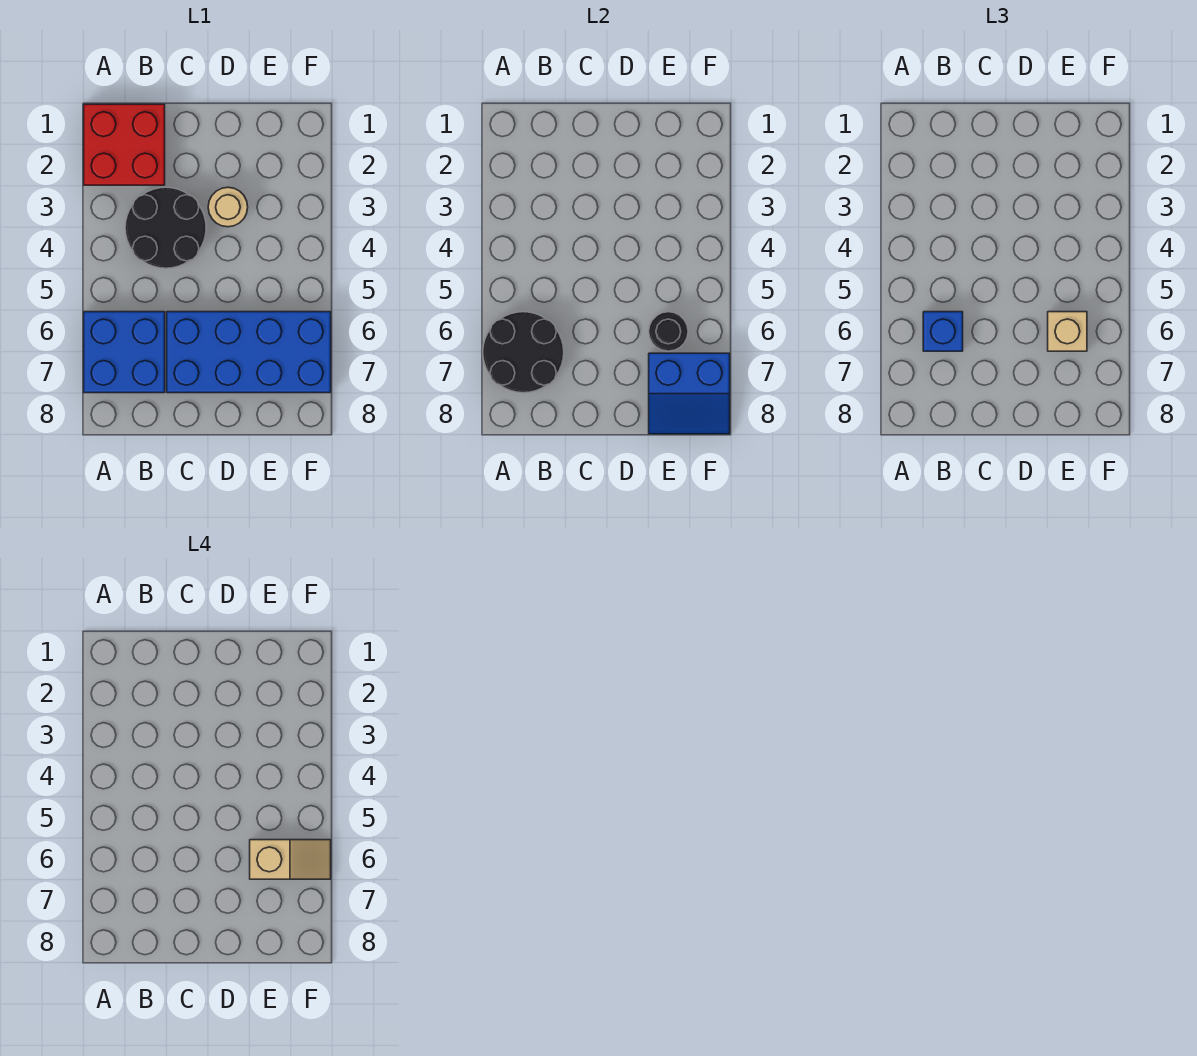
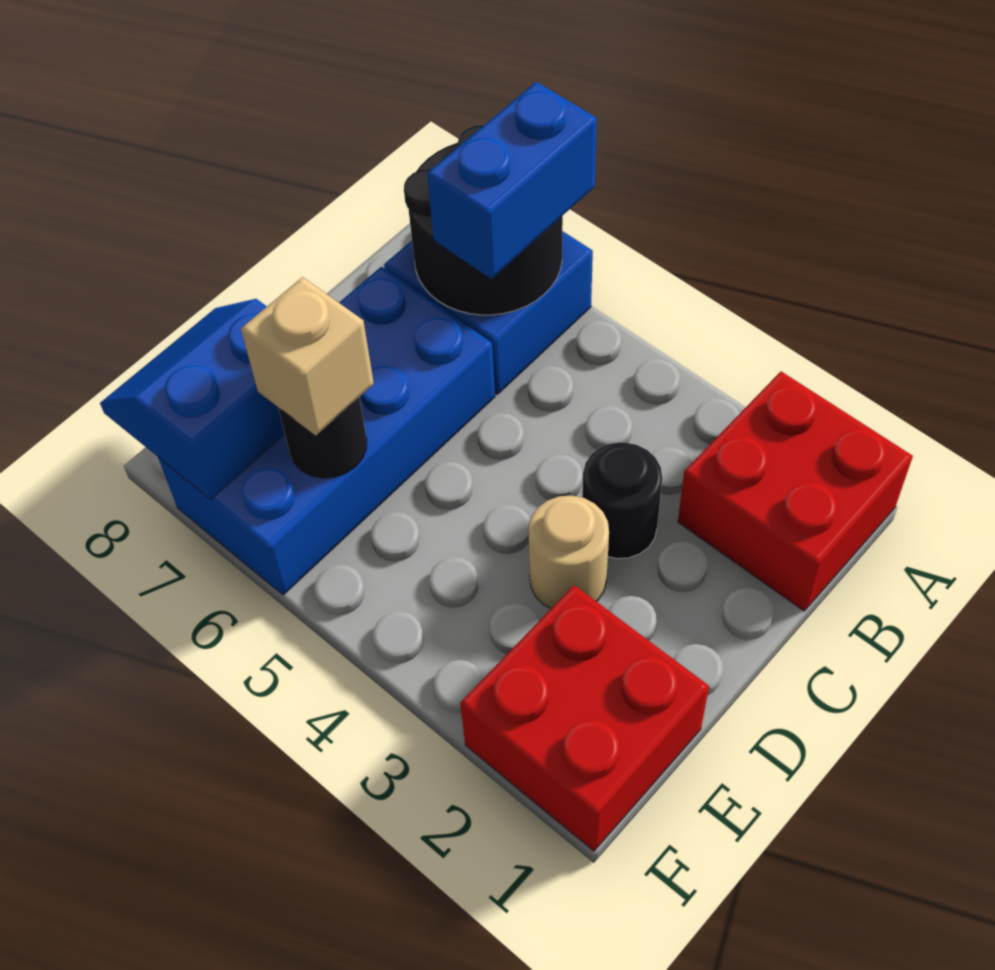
black round brick B3:C4 level 1 -> black round brick C3 level 1
blue brick B6 level 3 -> blue brick A6:B6 level 3
none -> red brick E1:F2 level 1
tan slope E6:F6 level 4 top E -> none

